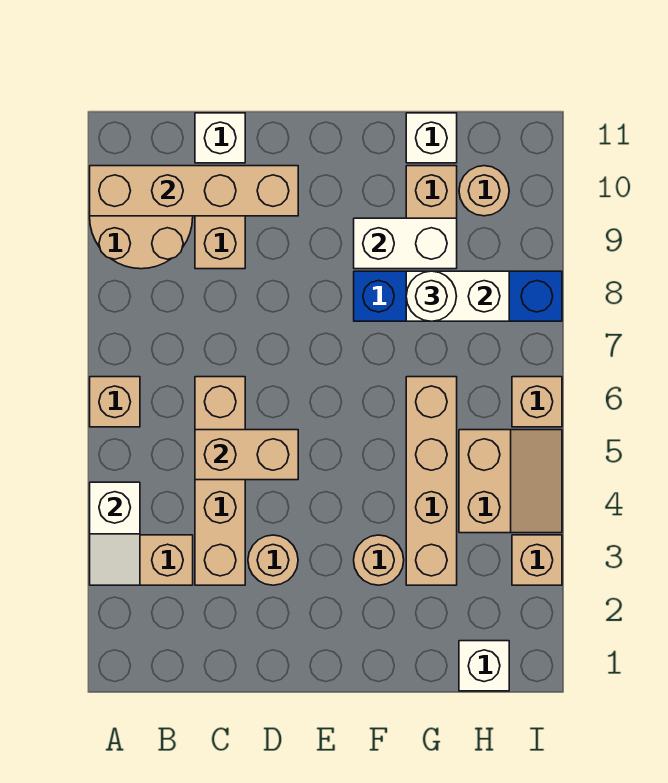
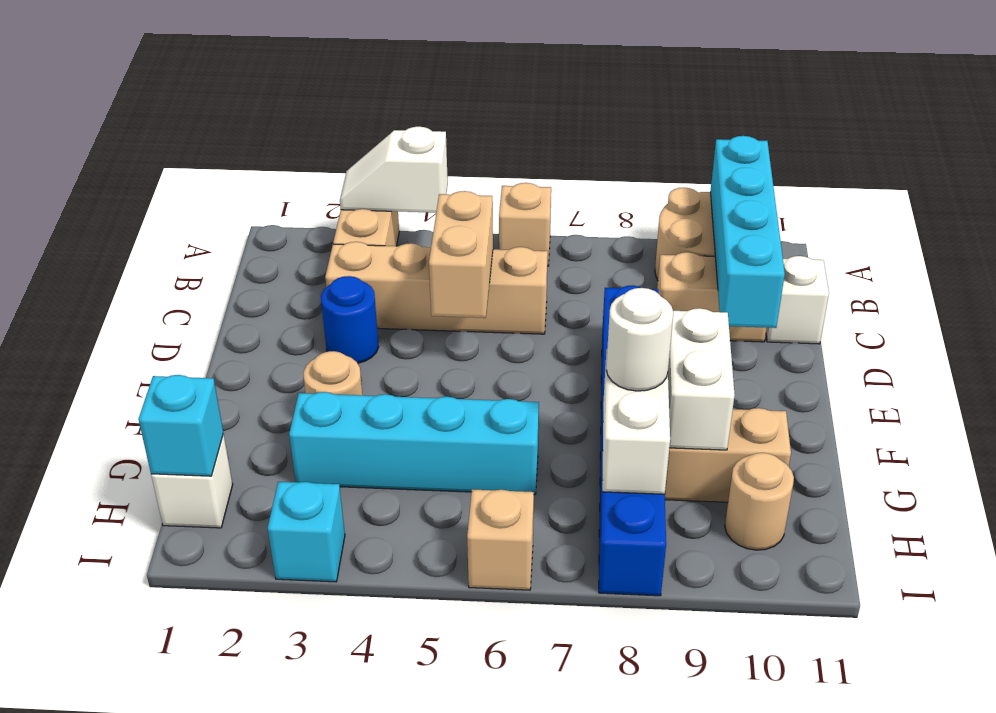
tan brick A10:D10 level 2 -> cyan brick A10:D10 level 2
tan round brick D3 level 1 -> blue round brick D3 level 1
blue brick F8:I8 level 1 -> blue brick D8:I8 level 1
tan brick G3:G6 level 1 -> cyan brick G3:G6 level 1
white brick G11 level 1 -> none
none -> cyan brick H1 level 2
tan slope H4:I5 level 1 top H -> none
tan brick I3 level 1 -> cyan brick I3 level 1

